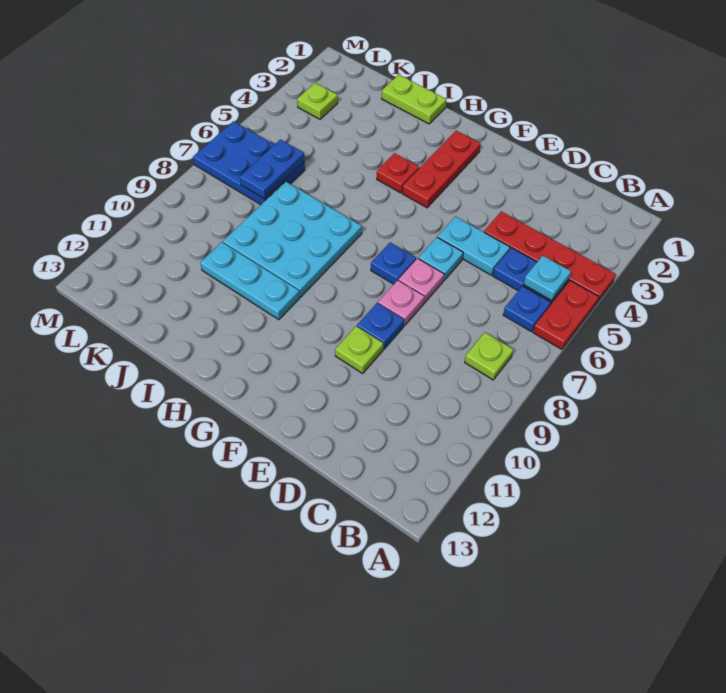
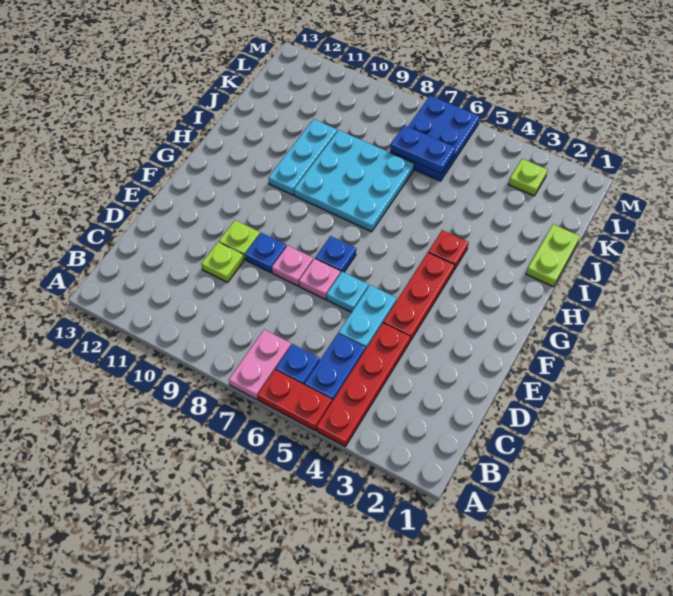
none -> pink plate A7:B7 level 1
cyan plate B5 level 2 -> none
lime plate B8 level 1 -> lime plate D10 level 1
red plate G2:G4 level 1 -> red plate E4:G4 level 1

